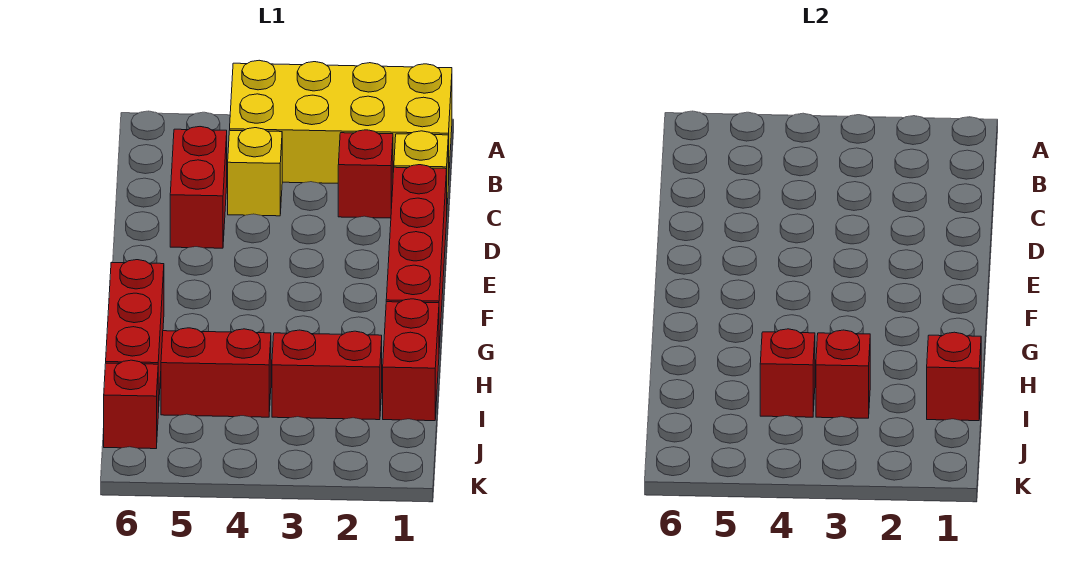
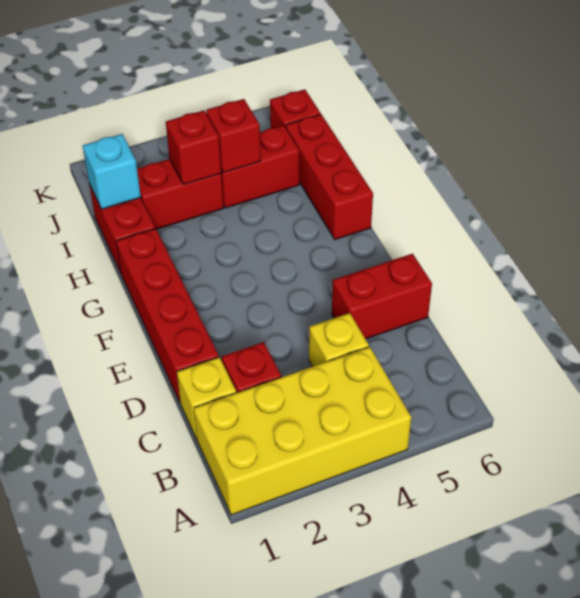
red brick C5:D5 level 1 -> red brick D5:D6 level 1
red brick I1 level 2 -> cyan brick I1 level 2

